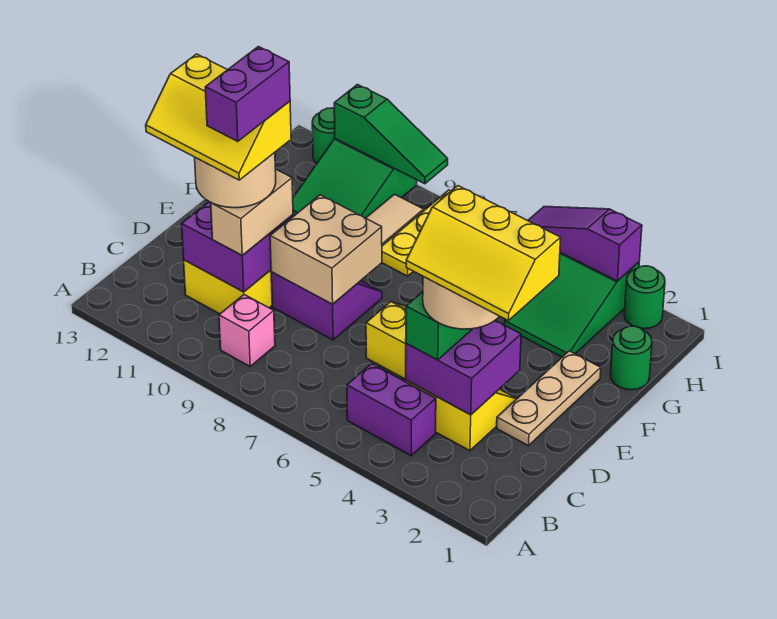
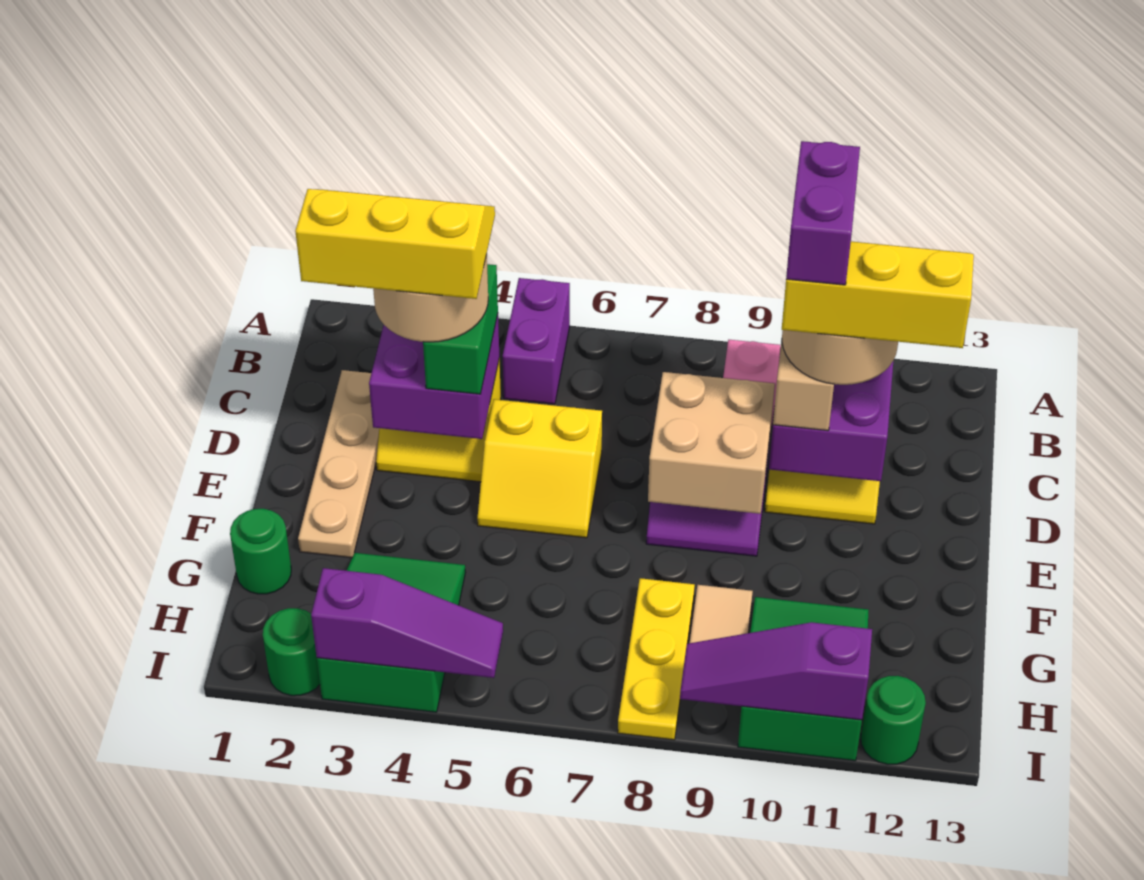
purple brick B4:B5 level 1 -> purple brick A5:B5 level 1
tan plate D2:F2 level 1 -> tan plate C2:F2 level 1
green slope I9:I11 level 2 top 11 -> purple slope I9:I11 level 2 top 11

